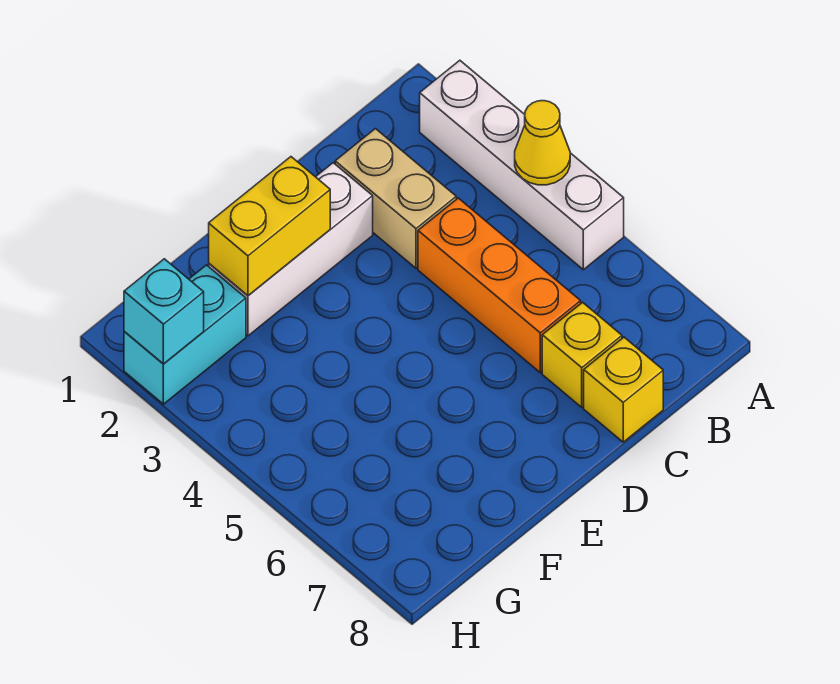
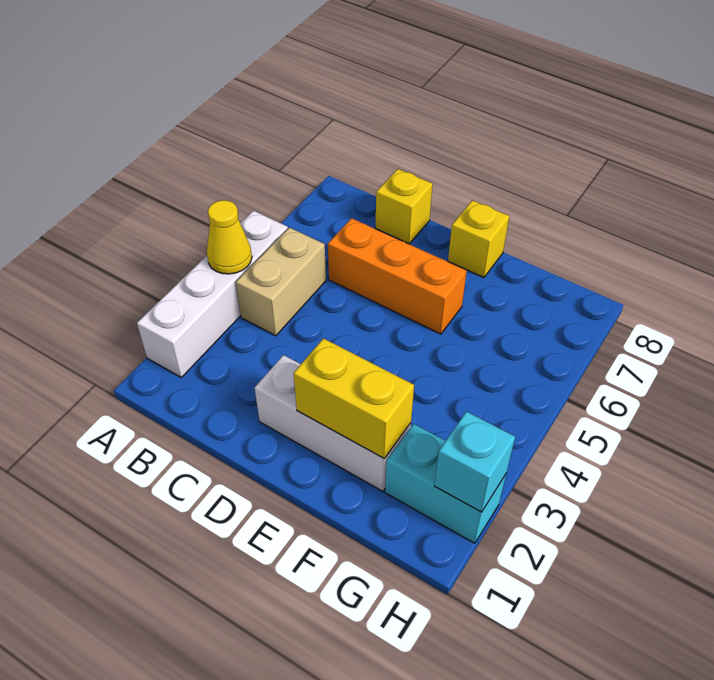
tan brick C2:C3 level 1 -> tan brick B4:B5 level 1
orange brick C4:C6 level 1 -> orange brick C6:E6 level 1
yellow brick C7 level 1 -> yellow brick E8 level 1

